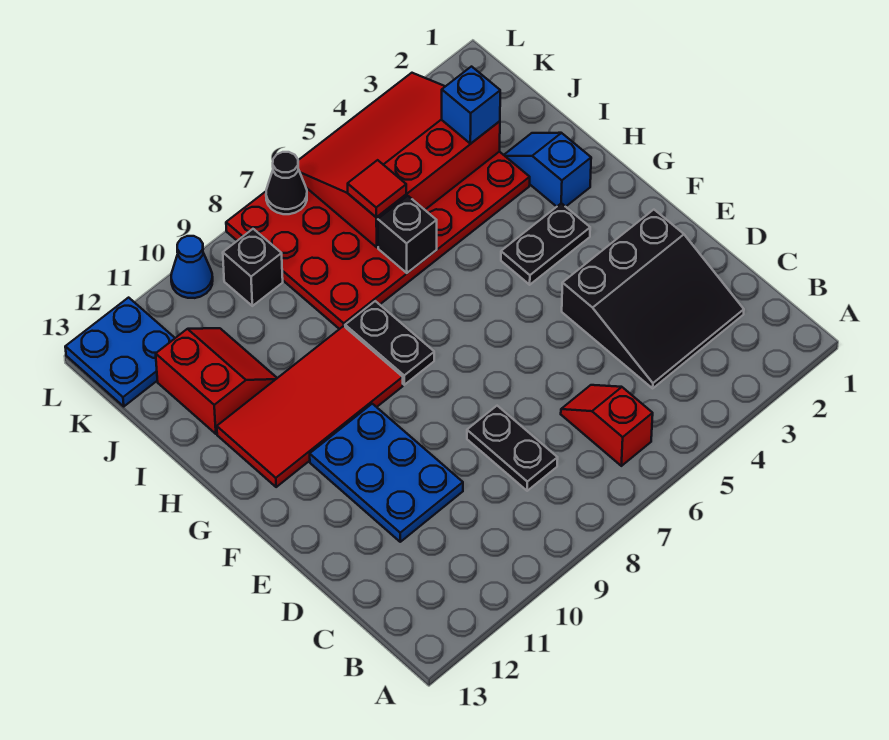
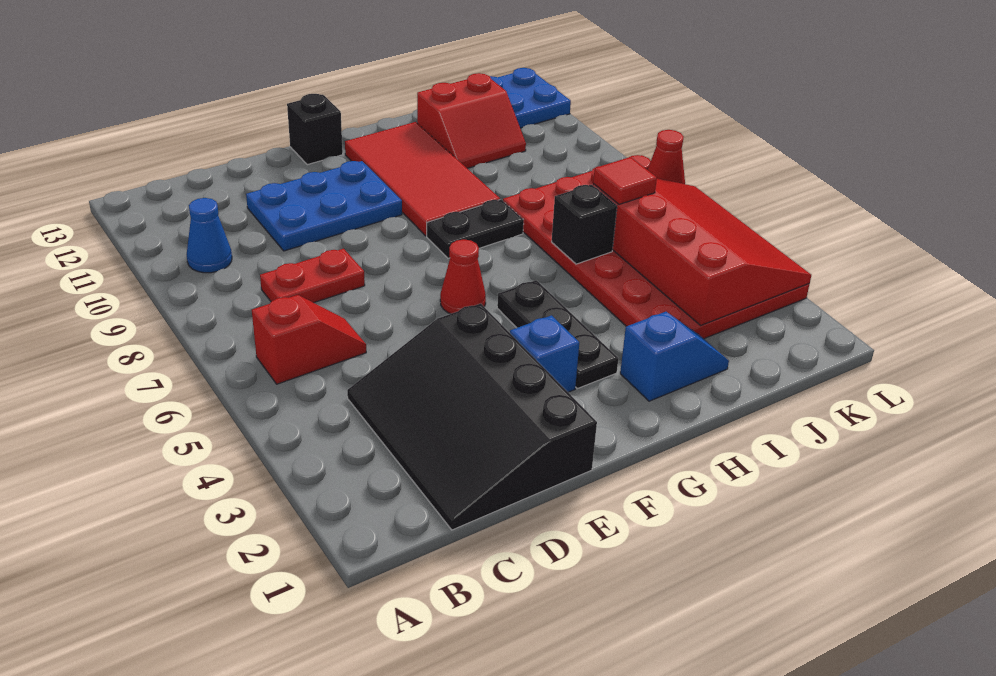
black slope C2:E4 level 1 top E -> black slope C1:E4 level 1 top E
black plate C8:D8 level 1 -> red plate C8:D8 level 1
none -> red cone F6 level 1
black plate G3:G4 level 1 -> black plate G3:G5 level 1
blue brick J3 level 3 -> blue brick F3 level 1
black brick K9 level 1 -> black brick F13 level 1
black cone L7 level 2 -> red cone L7 level 2
blue cone L10 level 1 -> blue cone B10 level 1

